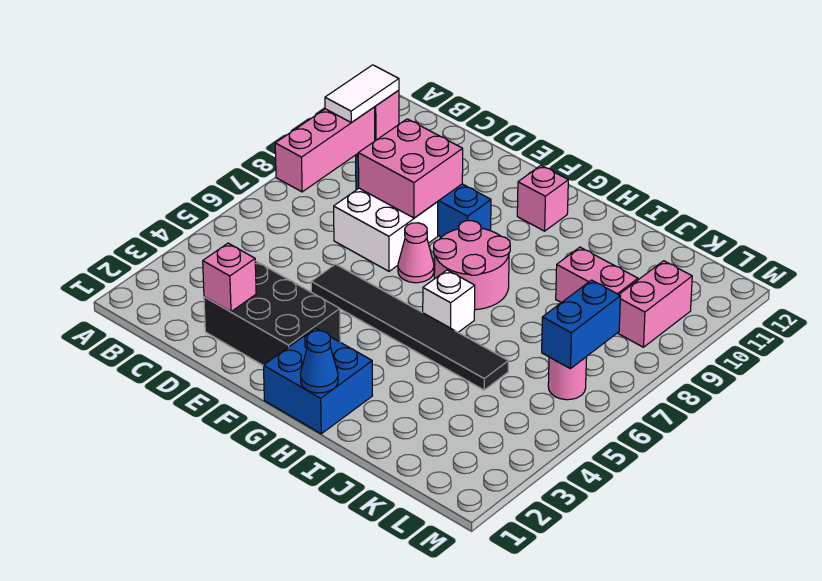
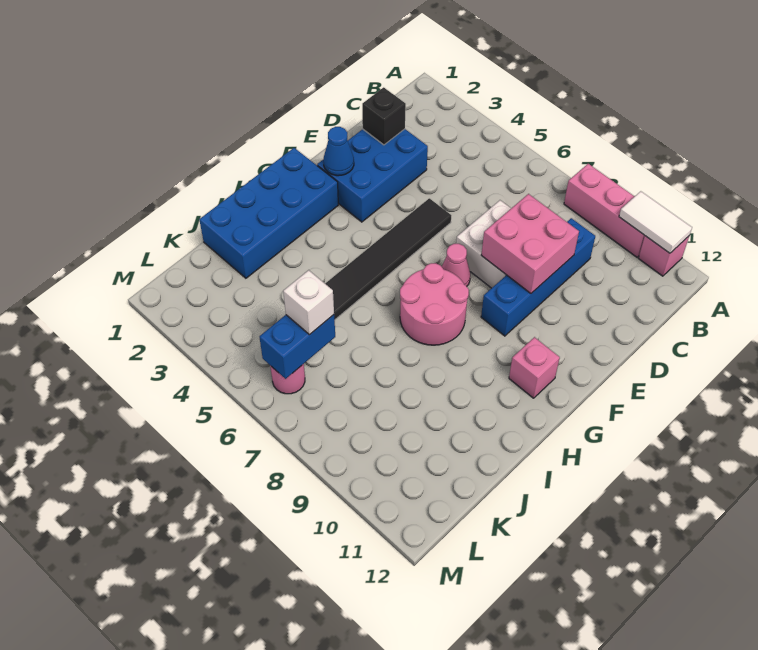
black brick D2:F3 level 1 -> blue brick D2:F3 level 1
pink brick D2 level 2 -> black brick D2 level 2
blue brick G1:H2 level 1 -> blue brick G1:J2 level 1
blue cone H1 level 2 -> blue cone F2 level 2
white brick H6 level 1 -> white brick K6 level 3
pink brick J9:K9 level 1 -> none
blue brick L6:L7 level 2 -> blue brick K6:L6 level 2
pink brick L9:L10 level 1 -> none

